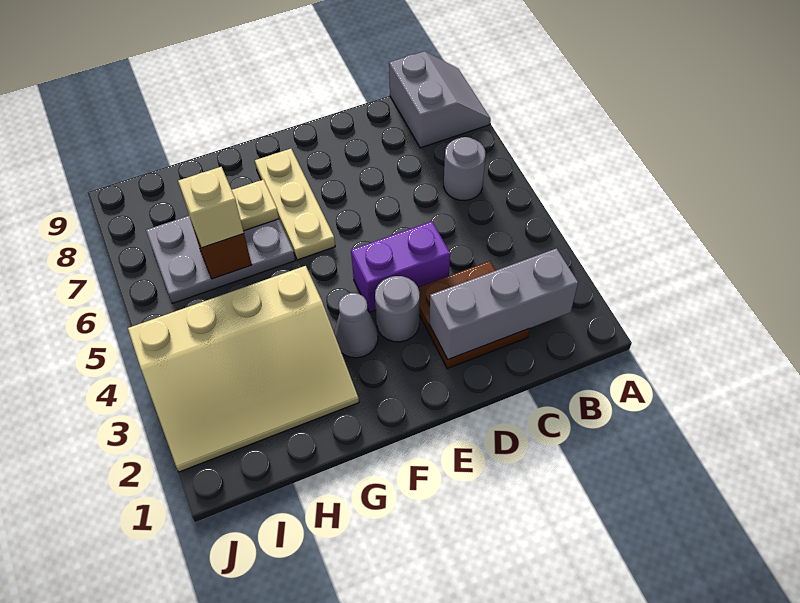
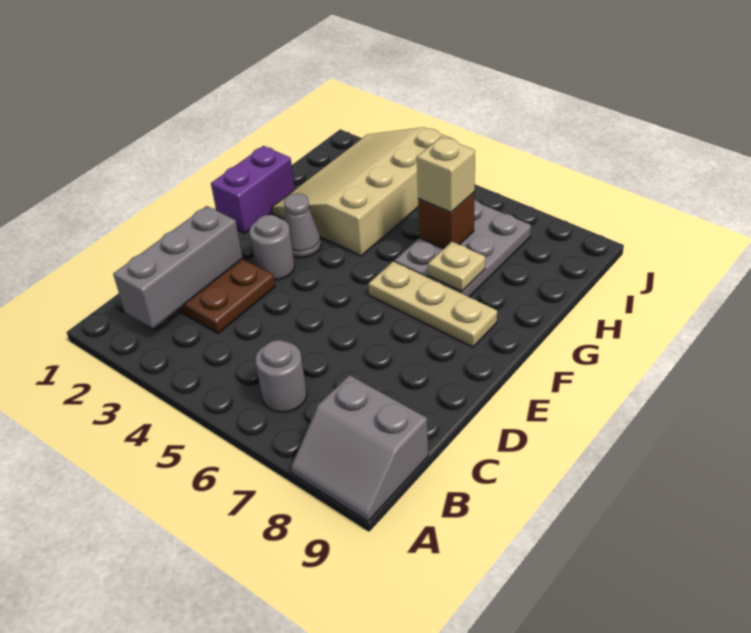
purple brick D4:E4 level 1 -> purple brick F1:G1 level 1

